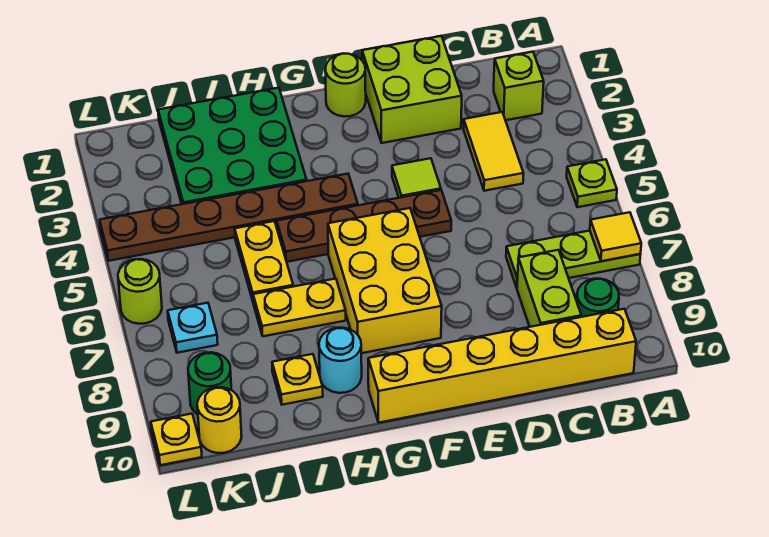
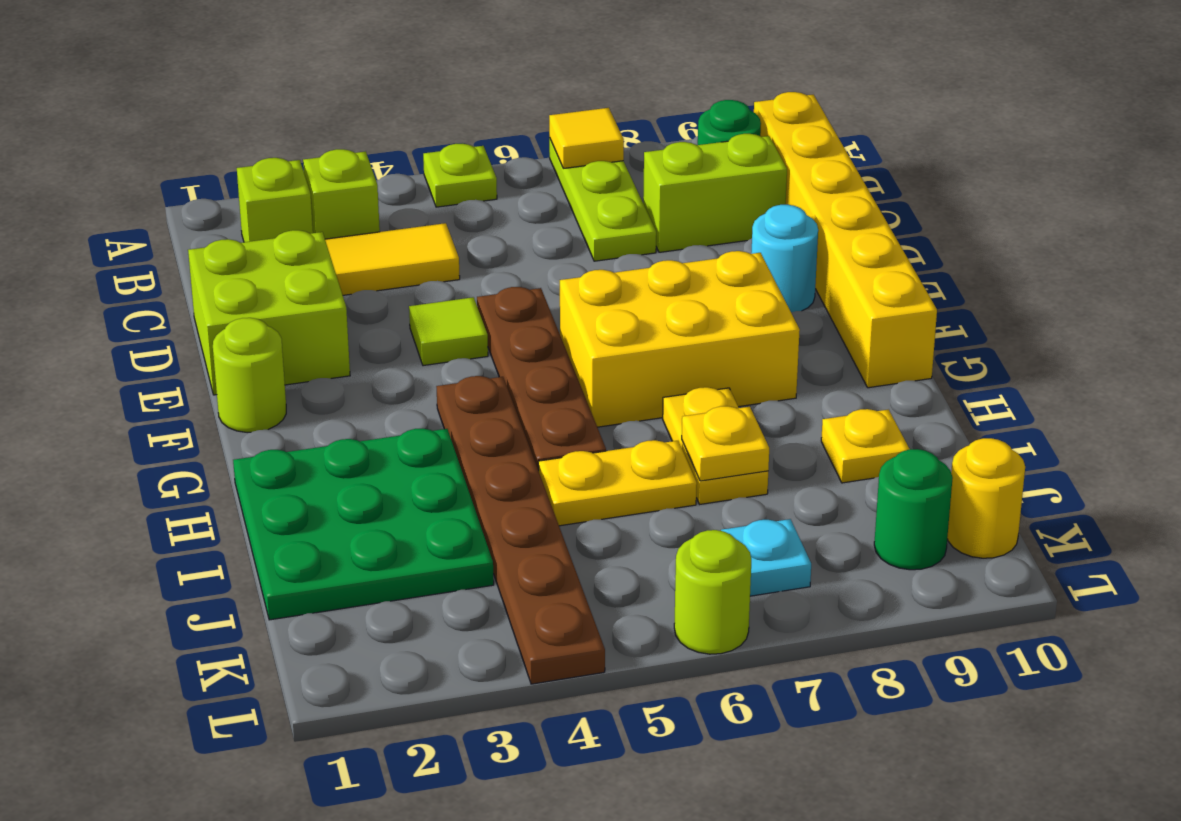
none -> lime brick B3 level 1
cyan round brick H9 level 1 -> cyan round brick E9 level 1
yellow plate L10 level 1 -> yellow plate I7 level 2

